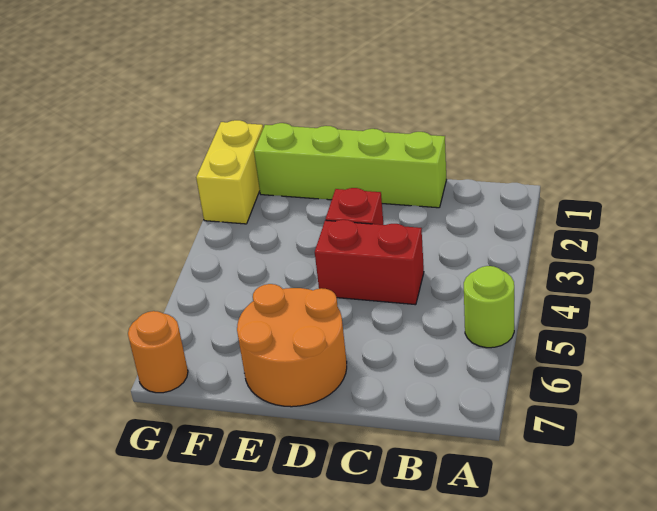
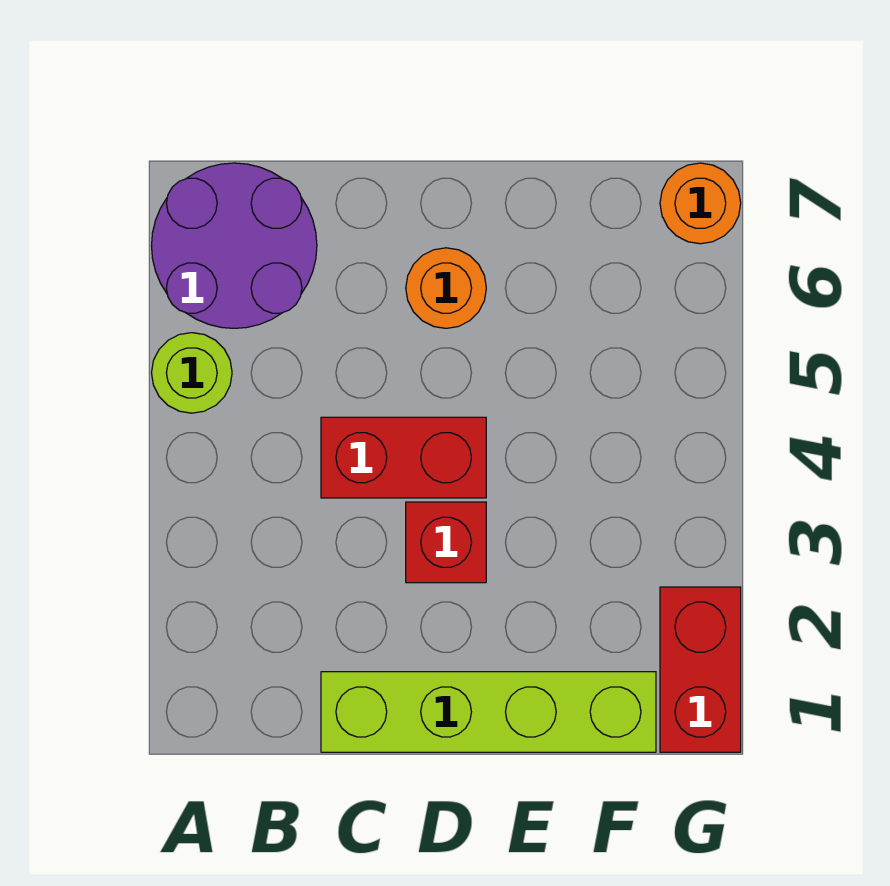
none -> purple round brick A6:B7 level 1
orange round brick D6:E7 level 1 -> orange round brick D6 level 1
yellow brick G1:G2 level 1 -> red brick G1:G2 level 1

